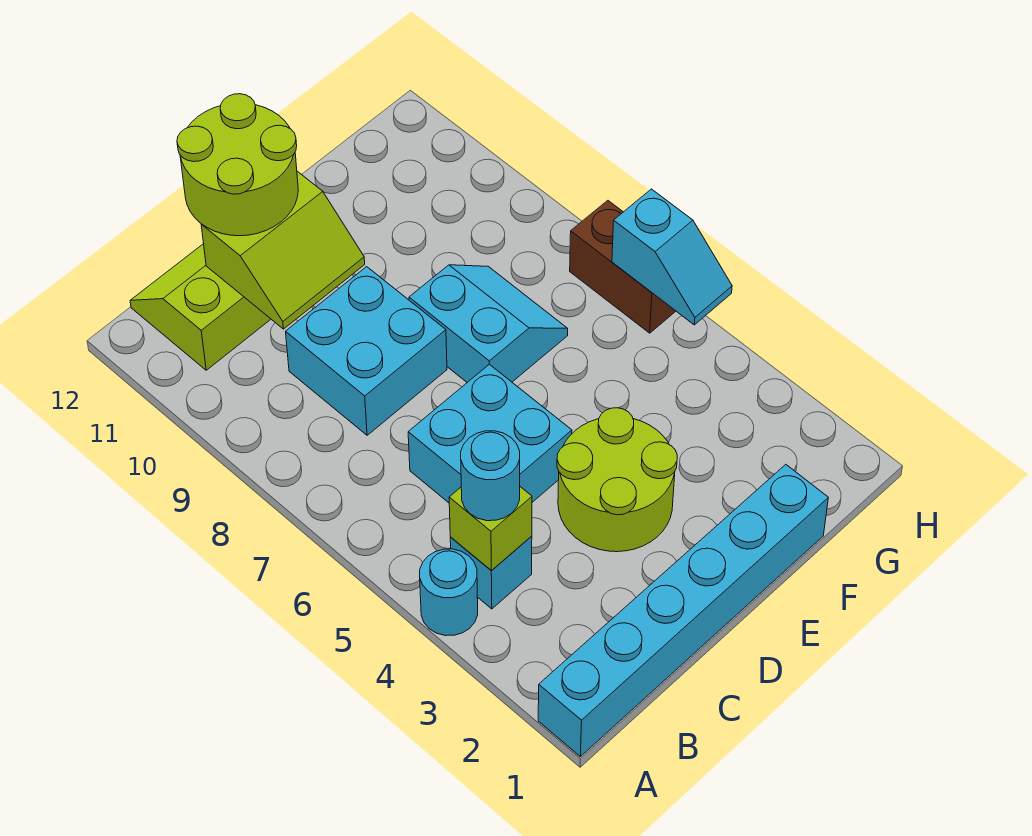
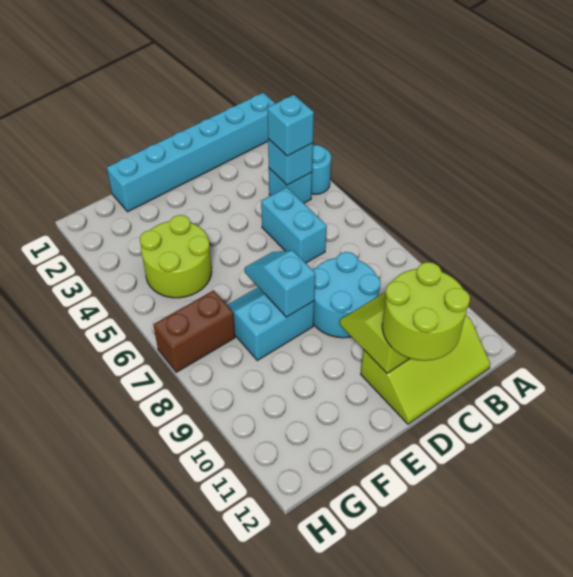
lime brick B4 level 2 -> cyan brick B4 level 2
cyan round brick B4 level 3 -> cyan brick B4 level 3
cyan brick C5:D6 level 1 -> cyan brick C5:C6 level 1
cyan brick C8:D9 level 1 -> cyan round brick C8:D9 level 1
lime round brick D3:E4 level 1 -> lime round brick F4:G5 level 1
cyan slope E7:F8 level 1 top E -> cyan slope E7:F8 level 1 top 8
cyan slope H5:H6 level 2 top 6 -> cyan slope E7:E8 level 2 top 8
brown brick H6:H7 level 1 -> brown brick G7:H7 level 1

